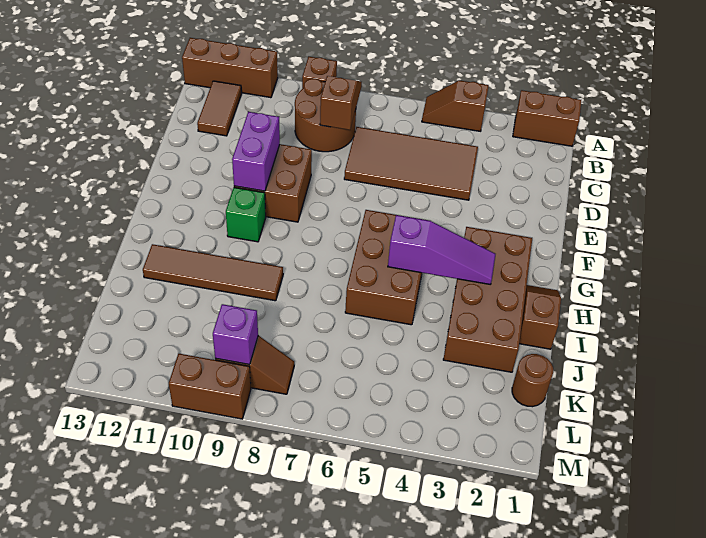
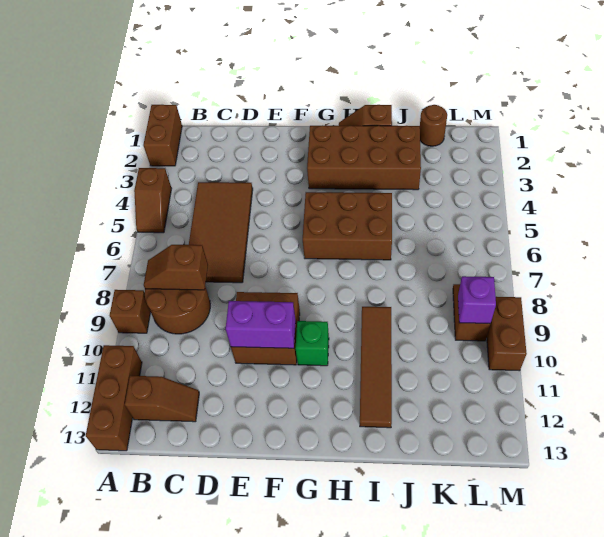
brown tile B12:C12 level 1 -> brown slope B12:C12 level 1 top B
purple slope H3:H5 level 2 top 5 -> none

